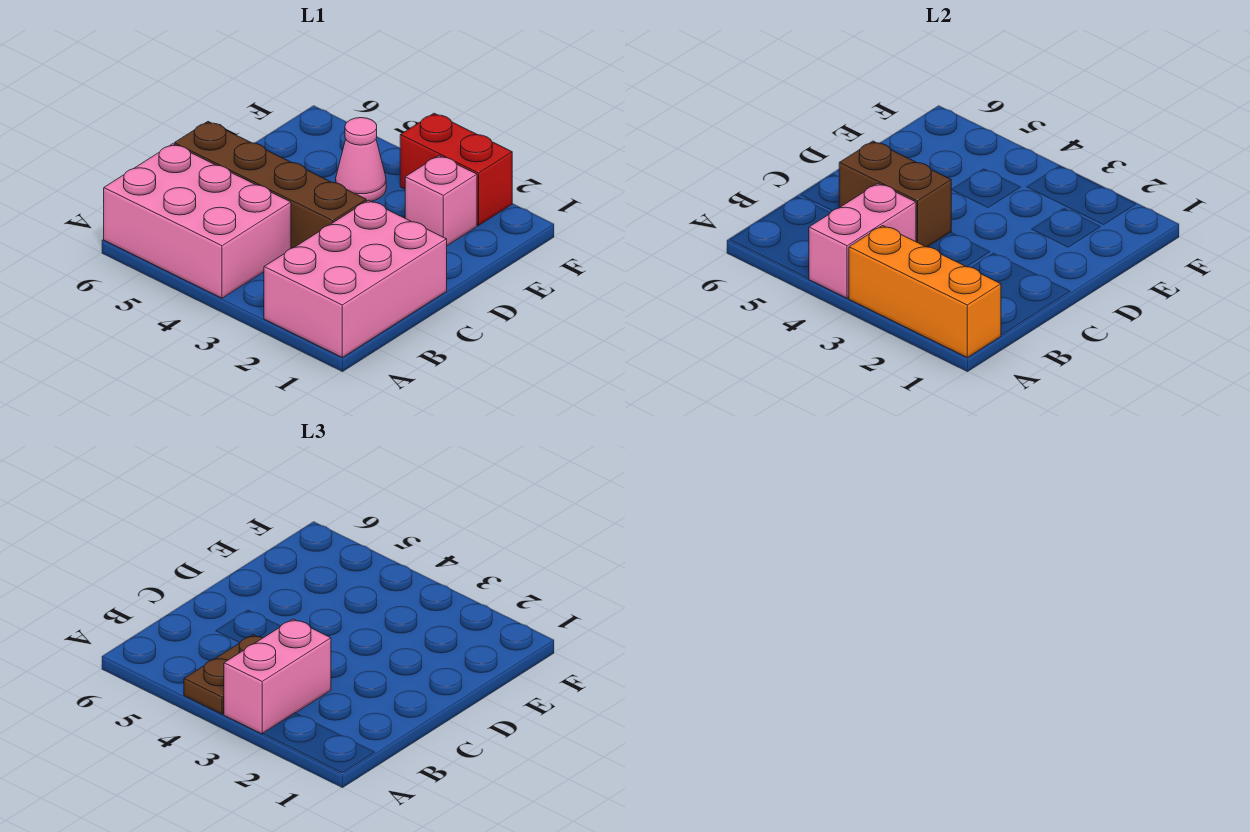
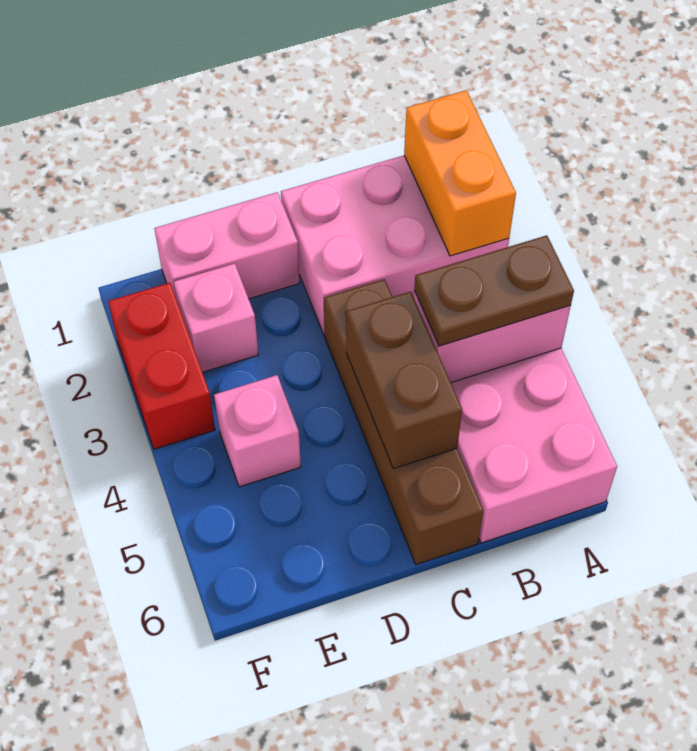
orange brick A1:A3 level 2 -> orange brick A1:A2 level 2
pink brick A3:B3 level 3 -> pink brick D1:E1 level 1
pink cone E4 level 1 -> pink brick E4 level 1

